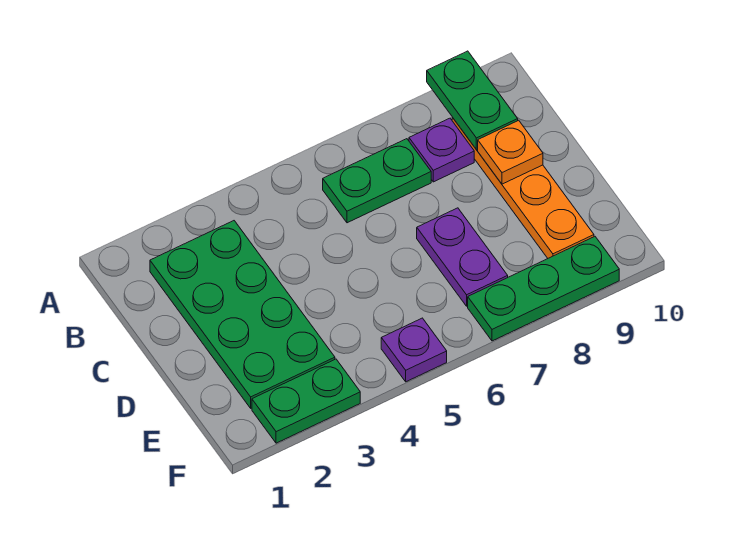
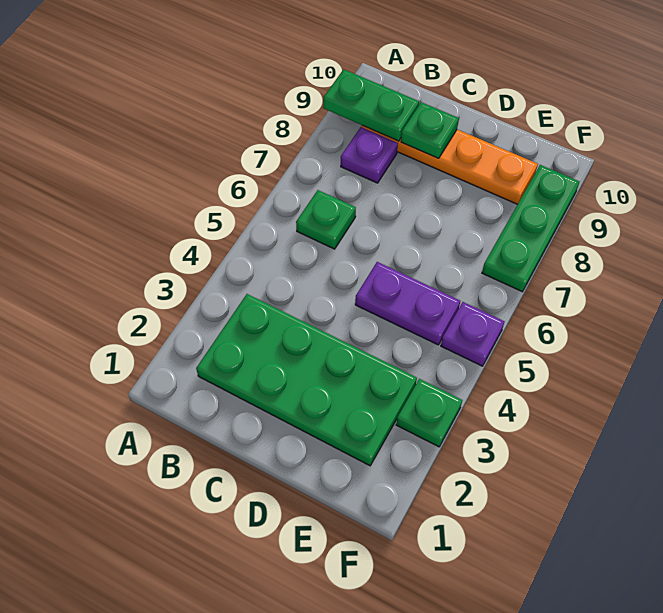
green plate B6:B7 level 1 -> green plate B6 level 1
orange plate C9 level 2 -> green plate C9 level 2
purple plate D7:E7 level 1 -> purple plate D5:E5 level 1
green plate F2:F3 level 1 -> green plate F3 level 1

